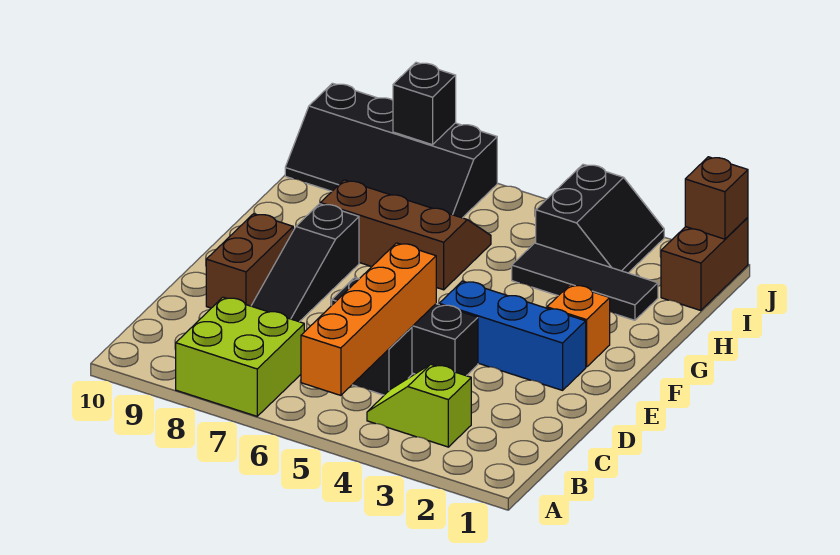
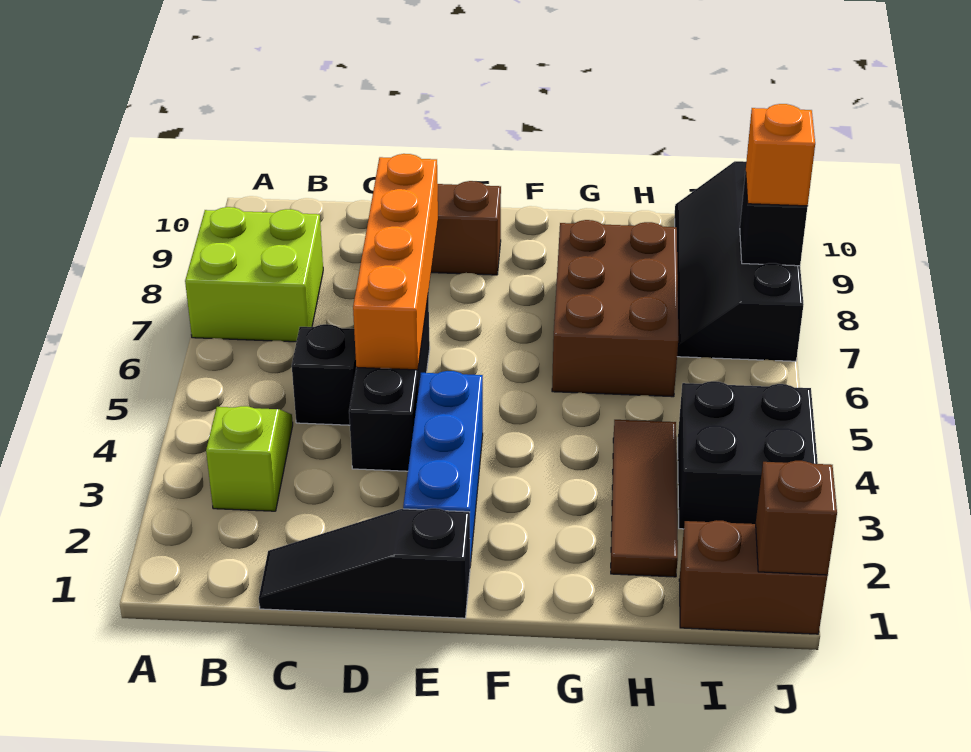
orange brick A5:D5 level 2 -> orange brick D5:D8 level 2
black slope D8:F8 level 1 top F -> black slope C1:E1 level 1 top E
orange brick F2 level 1 -> orange brick J8 level 3
brown slope G6:H8 level 1 top G -> brown brick G6:H8 level 1
black tile H2:H4 level 1 -> brown tile H2:H4 level 1
black slope I3:J4 level 1 top 4 -> black brick I3:J4 level 1

